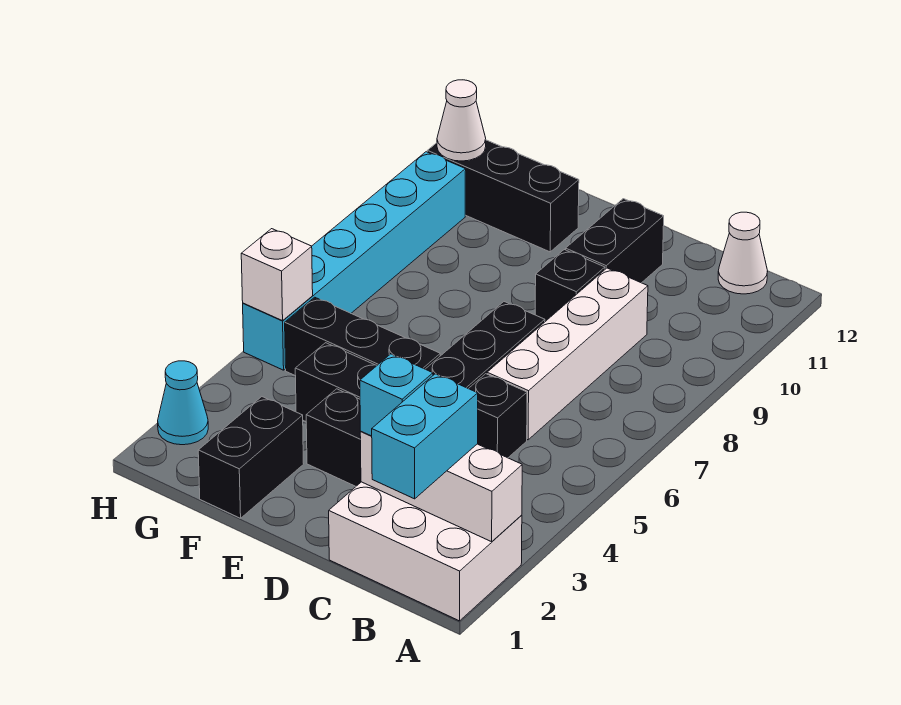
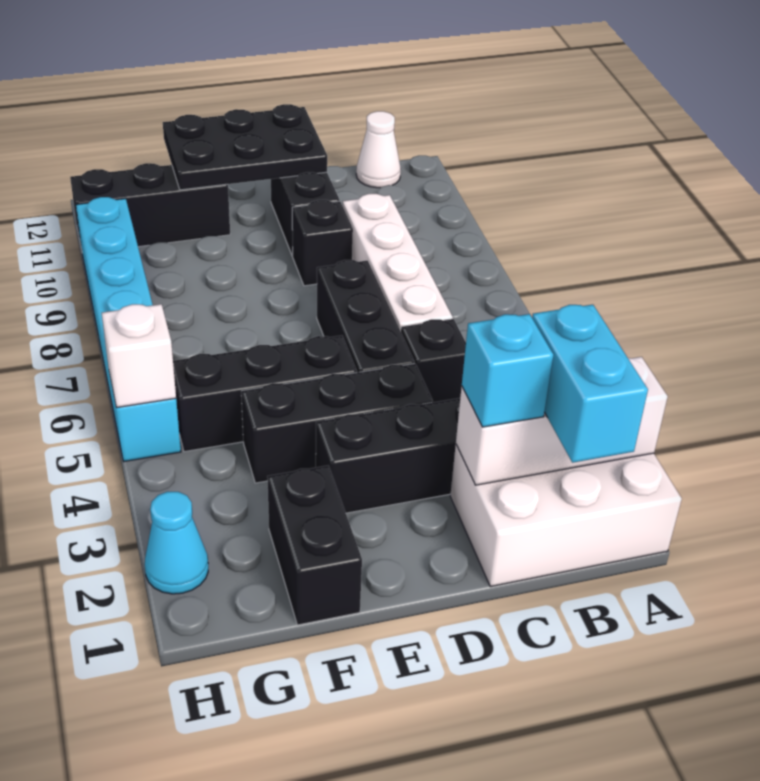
none -> black plate D11:F12 level 2
white cone H11 level 2 -> none

